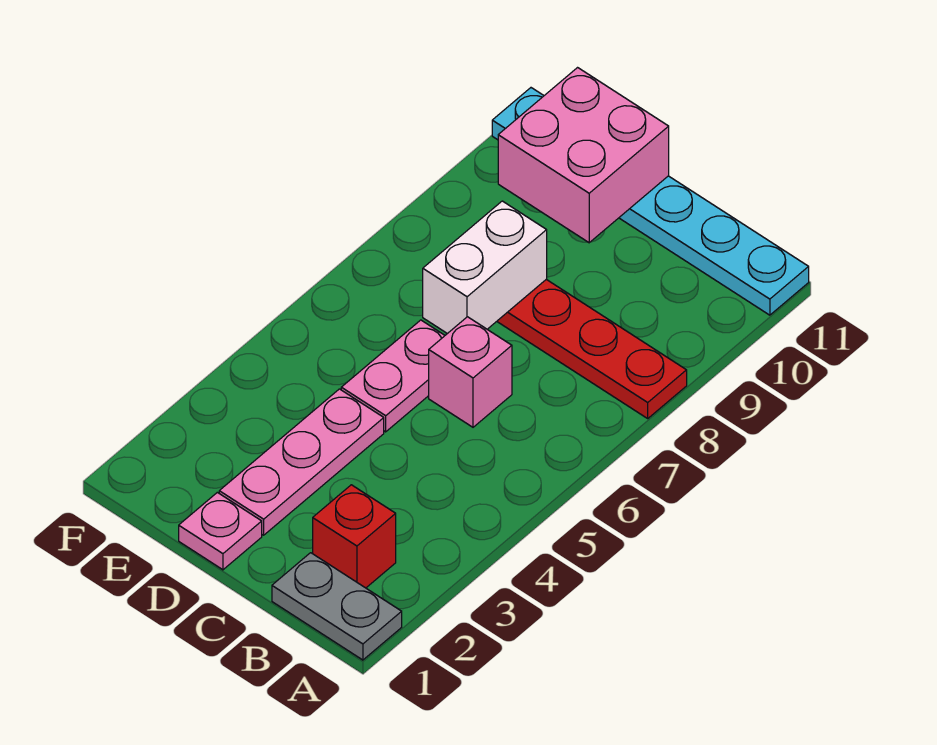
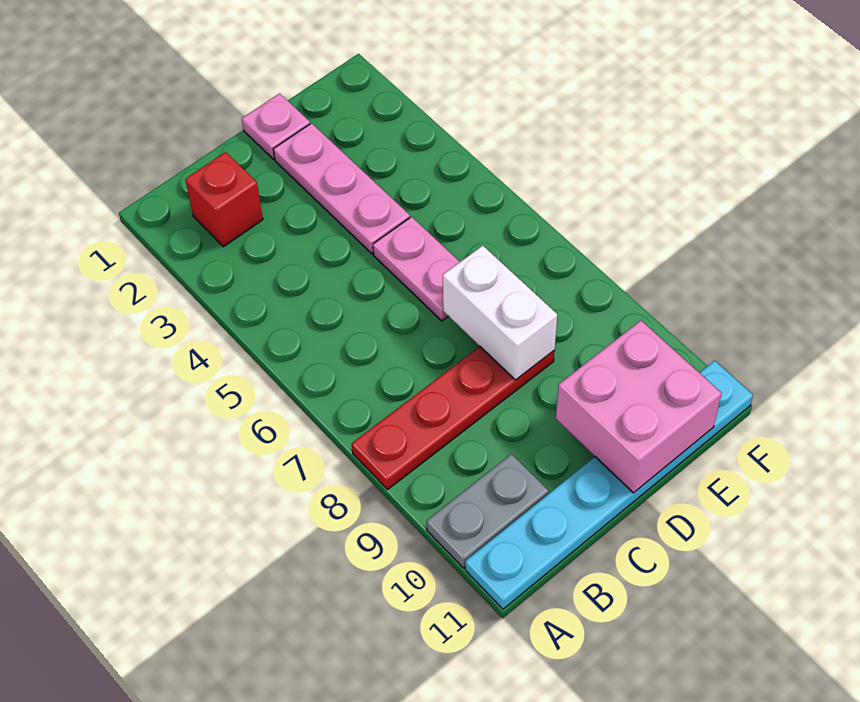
grey plate A1:B1 level 1 -> grey plate A10:B10 level 1
pink brick C6 level 1 -> none

